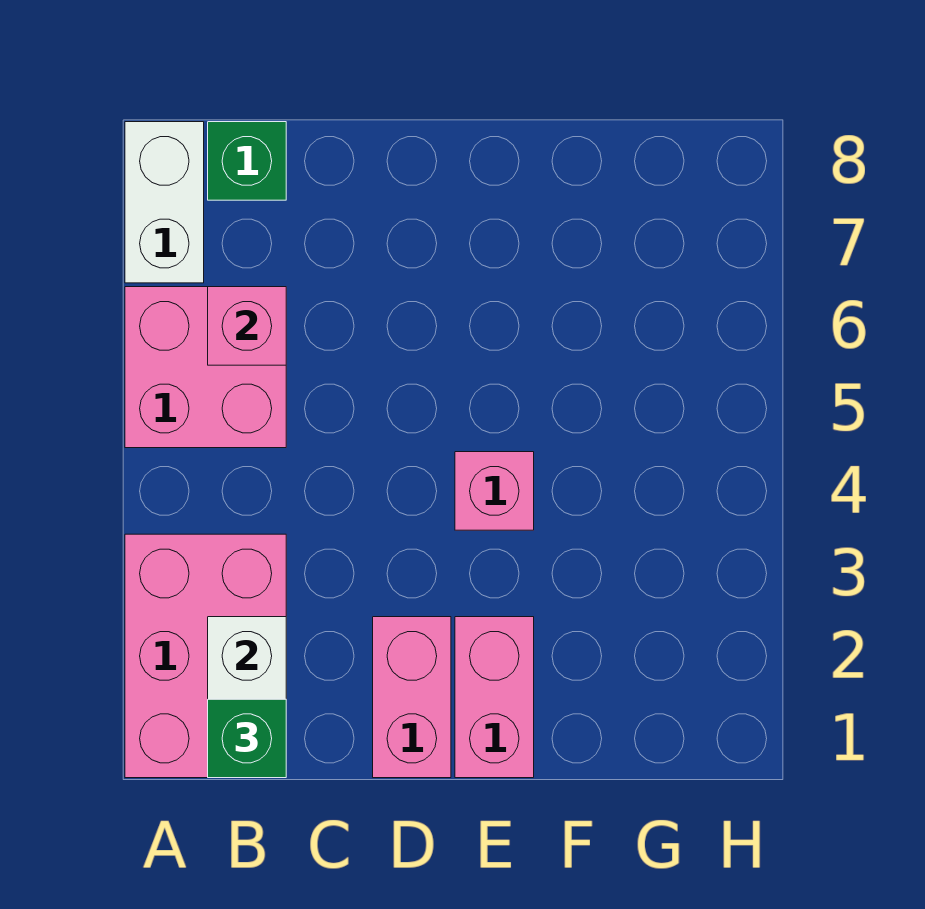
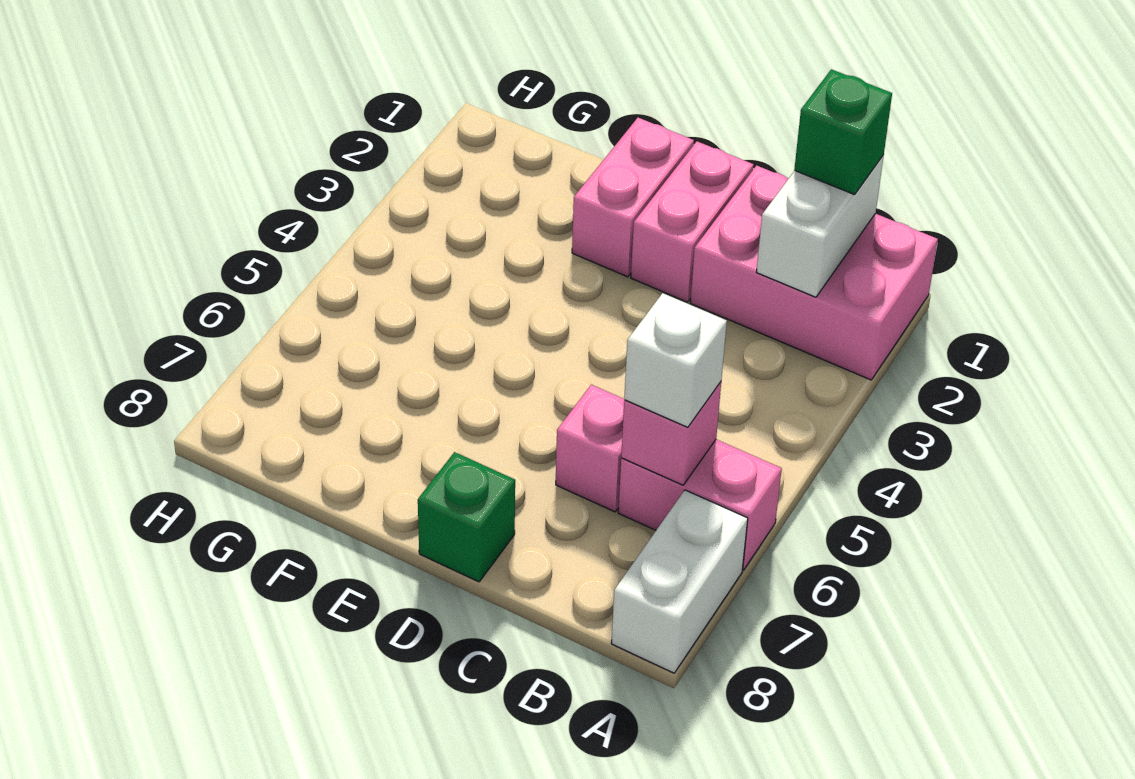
pink brick A1:B3 level 1 -> pink brick A1:C2 level 1
pink brick A5:B6 level 1 -> pink brick A6:B6 level 1
none -> white brick B6 level 3
green brick B8 level 1 -> green brick D8 level 1
pink brick E4 level 1 -> pink brick C6 level 1

